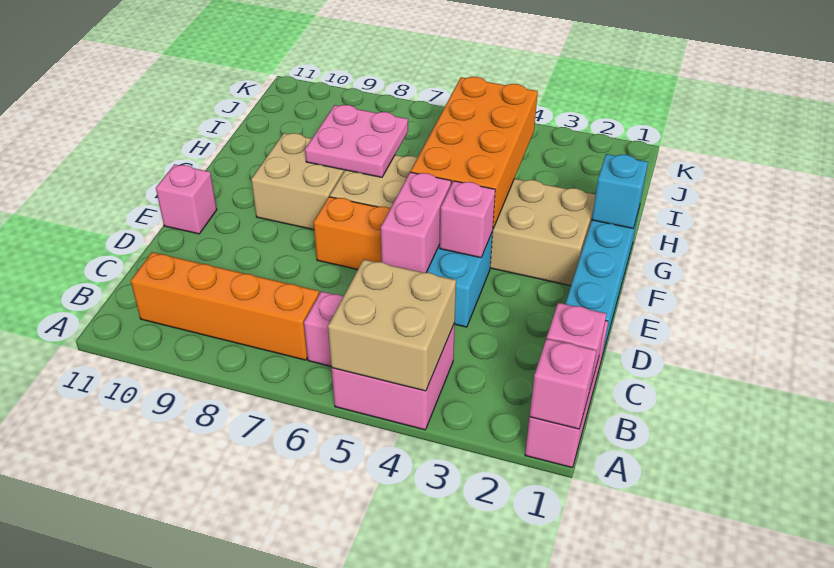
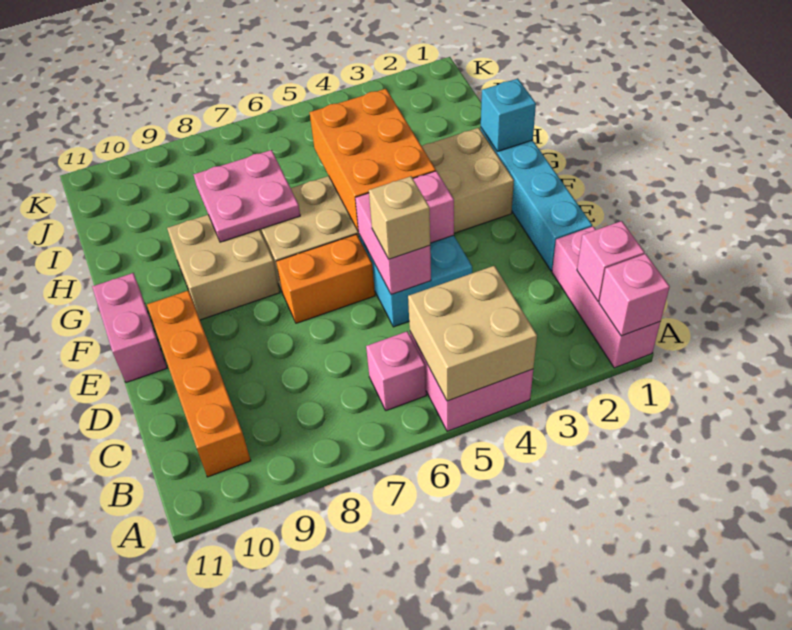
orange brick B7:B10 level 1 -> orange brick B10:E10 level 1
none -> tan brick D5 level 3
pink brick E11 level 1 -> pink brick E11:F11 level 1
orange brick F4:I5 level 2 -> orange brick F4:H5 level 2

